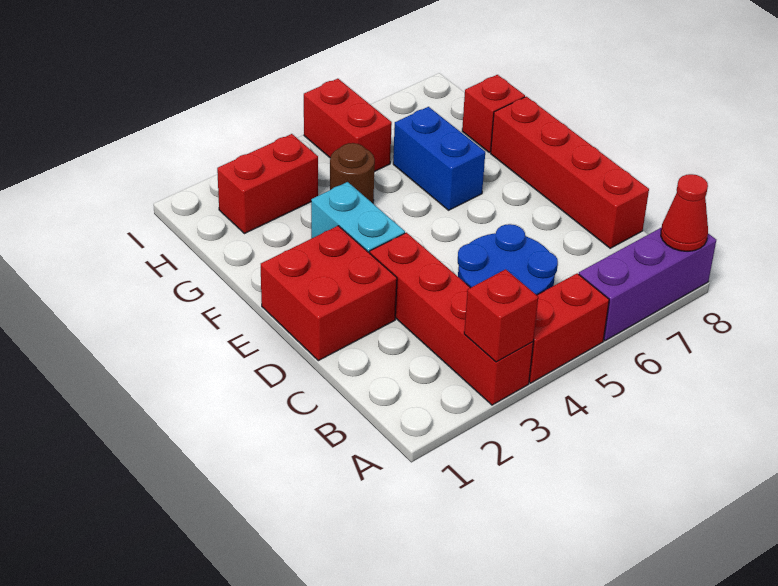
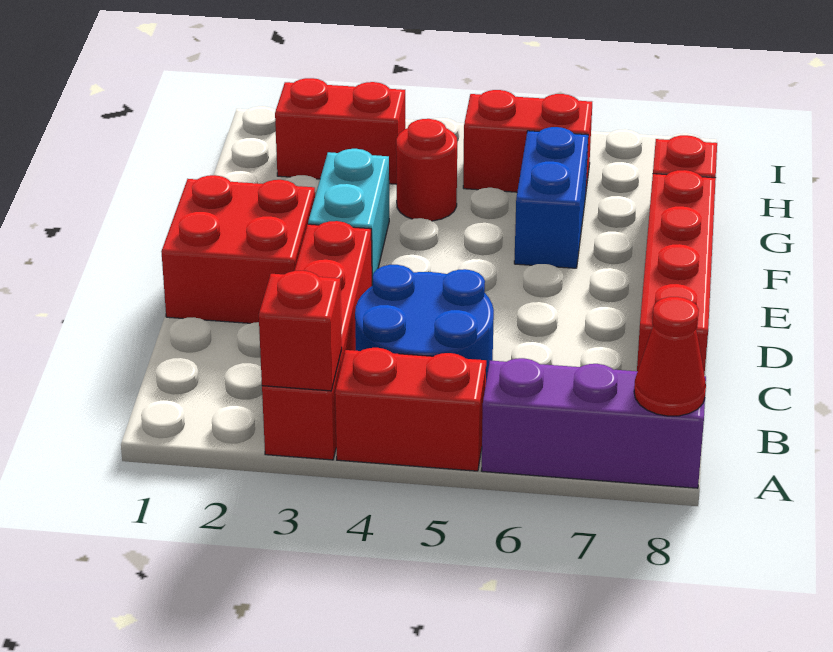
brown round brick G4 level 1 -> red round brick G4 level 1
red brick H5:I5 level 1 -> red brick H5:H6 level 1

